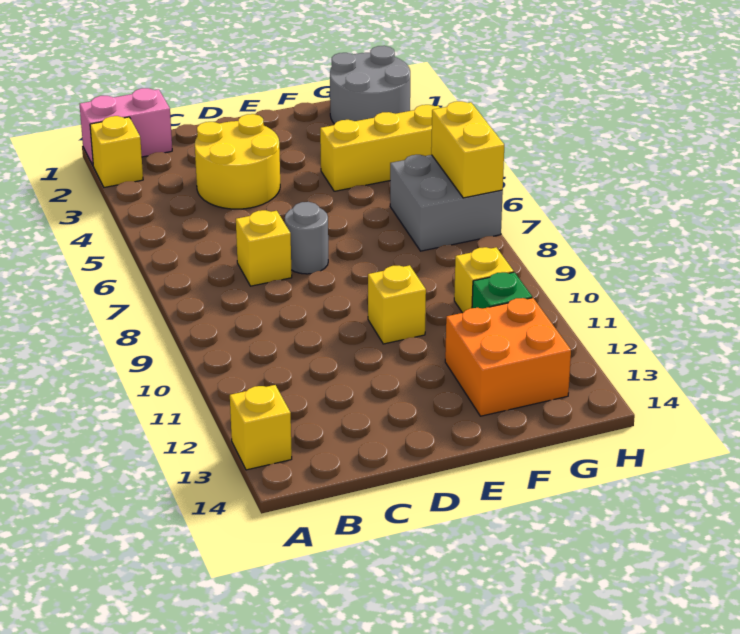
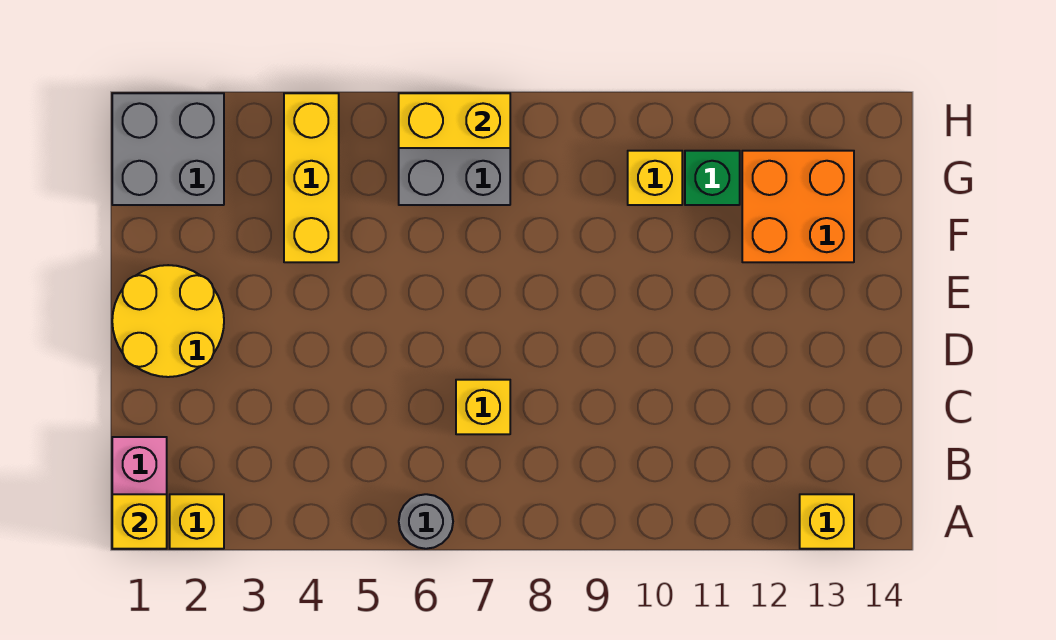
yellow round brick C3:D4 level 1 -> yellow round brick D1:E2 level 1
grey round brick D7 level 1 -> grey round brick A6 level 1
yellow brick E10 level 1 -> yellow brick A1 level 2
grey round brick G1:H2 level 1 -> grey brick G1:H2 level 1

